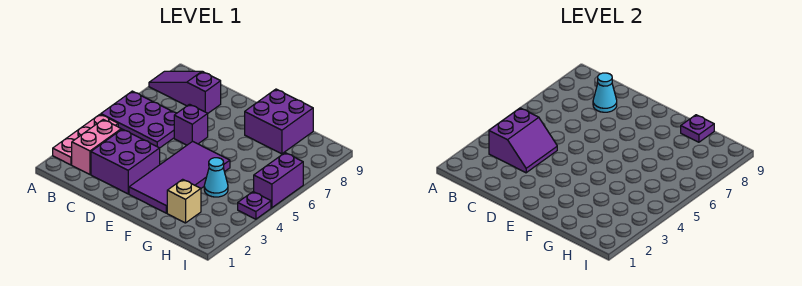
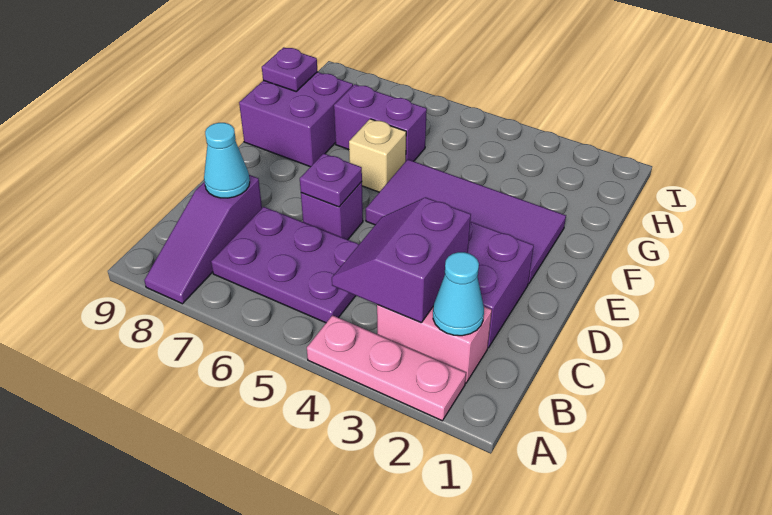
purple plate A5:C6 level 1 -> purple plate B5:C7 level 1
purple slope B3:C4 level 2 top B -> purple slope B3:C4 level 2 top 3
tan brick G2 level 1 -> tan brick F6 level 1
cyan cone G4 level 1 -> cyan cone B2 level 2
purple plate I4 level 1 -> purple plate D6 level 2
purple brick I5:I6 level 1 -> purple brick G6:G7 level 1

